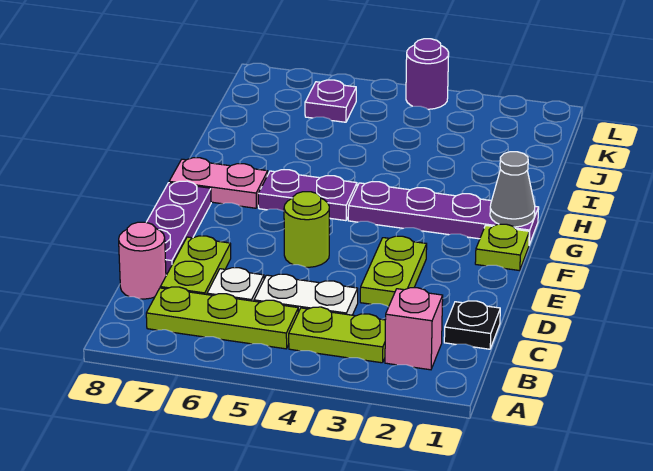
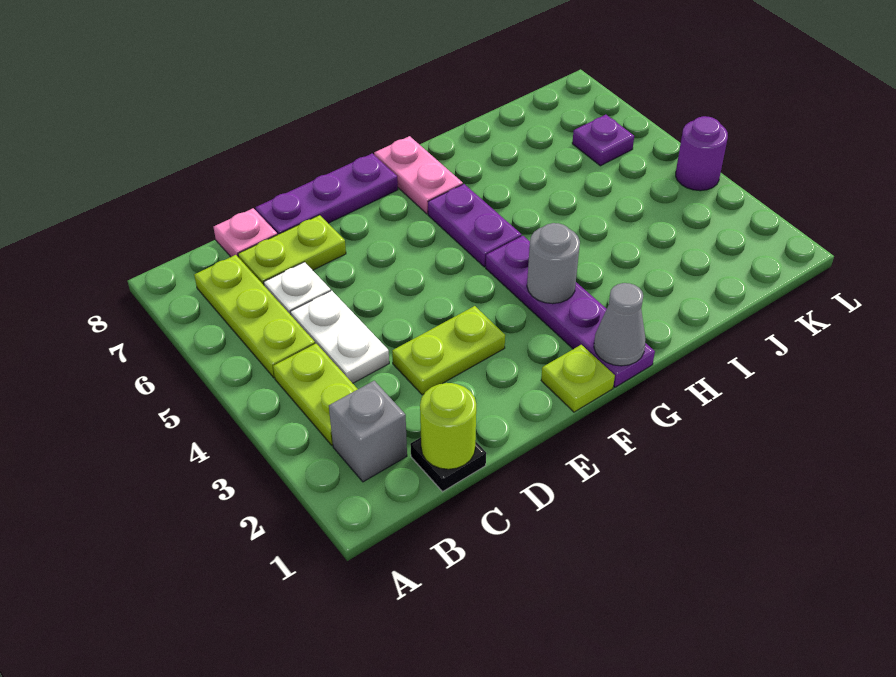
pink brick B2 level 1 -> grey brick B2 level 1
pink round brick C8 level 1 -> pink plate C8 level 1
lime round brick E5 level 1 -> lime round brick C1 level 2
none -> grey round brick G3 level 2

